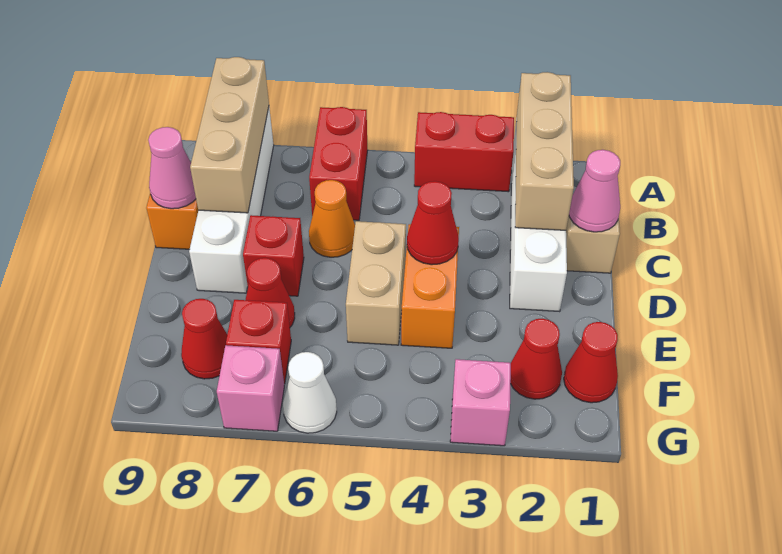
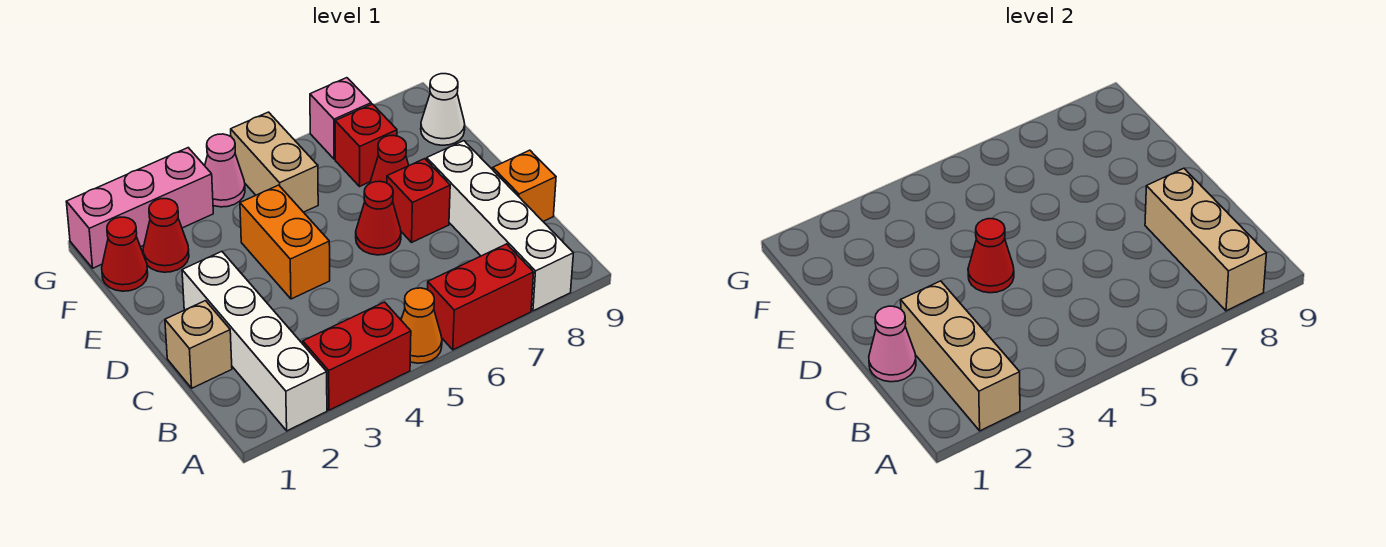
red brick A6:B6 level 1 -> red brick A6:A7 level 1
orange cone C6 level 1 -> orange cone A5 level 1
pink cone C9 level 2 -> pink cone G4 level 1
tan brick D5:E5 level 1 -> tan brick F5:G5 level 1
red cone F8 level 1 -> red cone D6 level 1
pink brick G3 level 1 -> pink brick G1:G3 level 1
white cone G6 level 1 -> white cone F9 level 1

